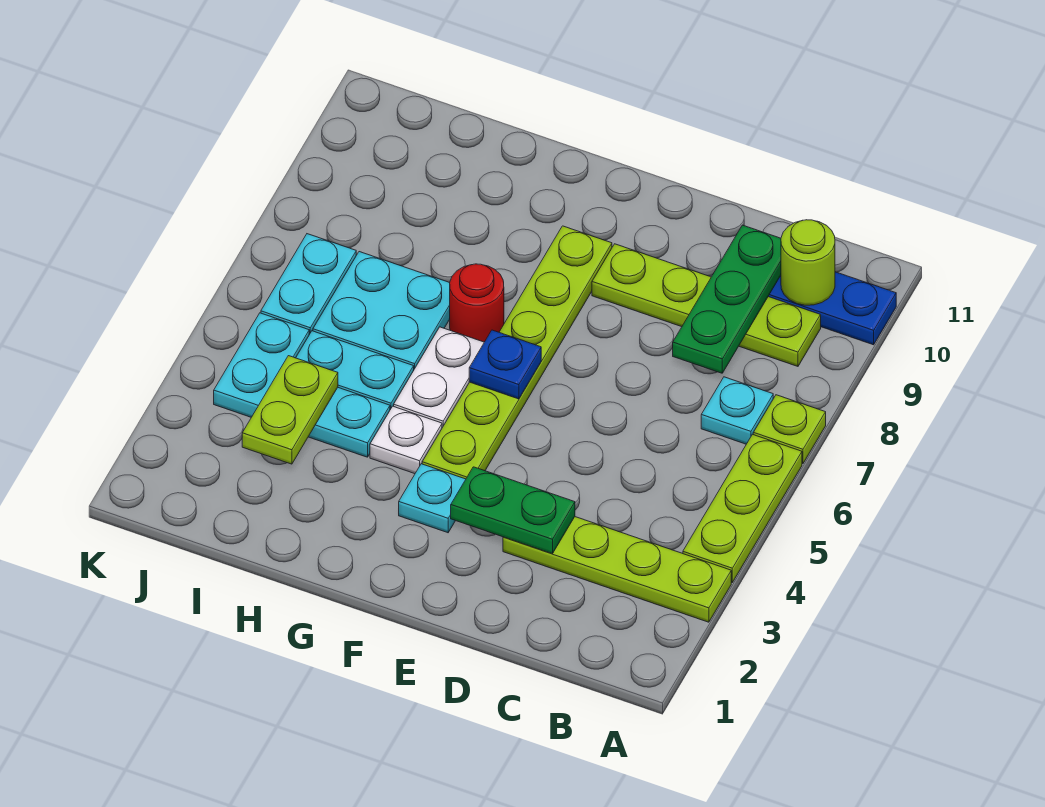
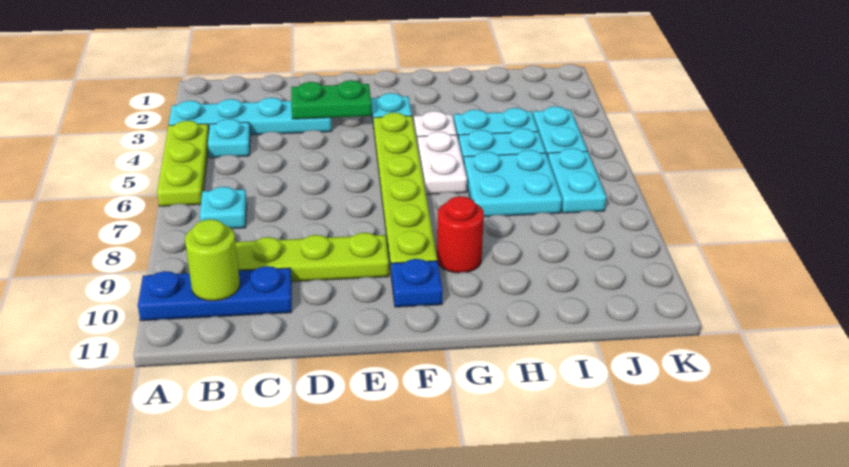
lime plate A3:D3 level 1 -> cyan plate A3:D3 level 1
lime plate A7 level 1 -> none
none -> cyan plate B4 level 1
green plate C8:C10 level 2 -> none
blue plate F6 level 2 -> blue plate F10 level 1
red round brick G7 level 1 -> red round brick G9 level 1
lime plate I3:I4 level 2 -> none

